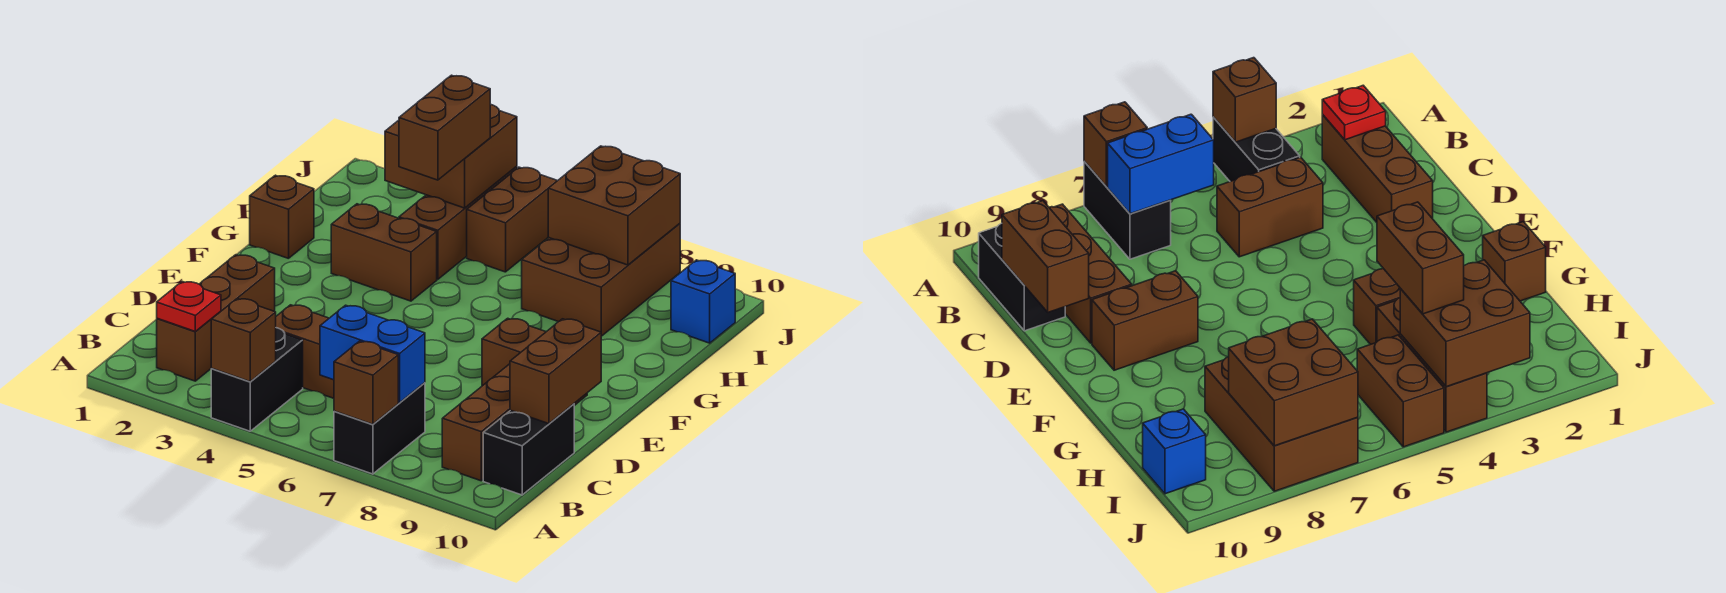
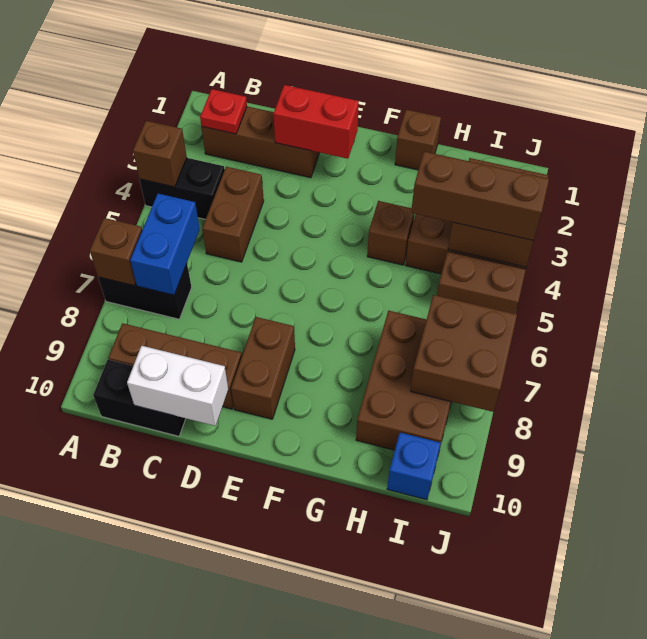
brown brick C10:D10 level 2 -> white brick C10:D10 level 2
none -> red brick D2:E2 level 2
brown brick G3:G4 level 1 -> brown brick G4 level 1
brown brick H4:I4 level 3 -> brown brick H4:J4 level 3
brown brick H7:J8 level 1 -> brown brick H7:I9 level 1

